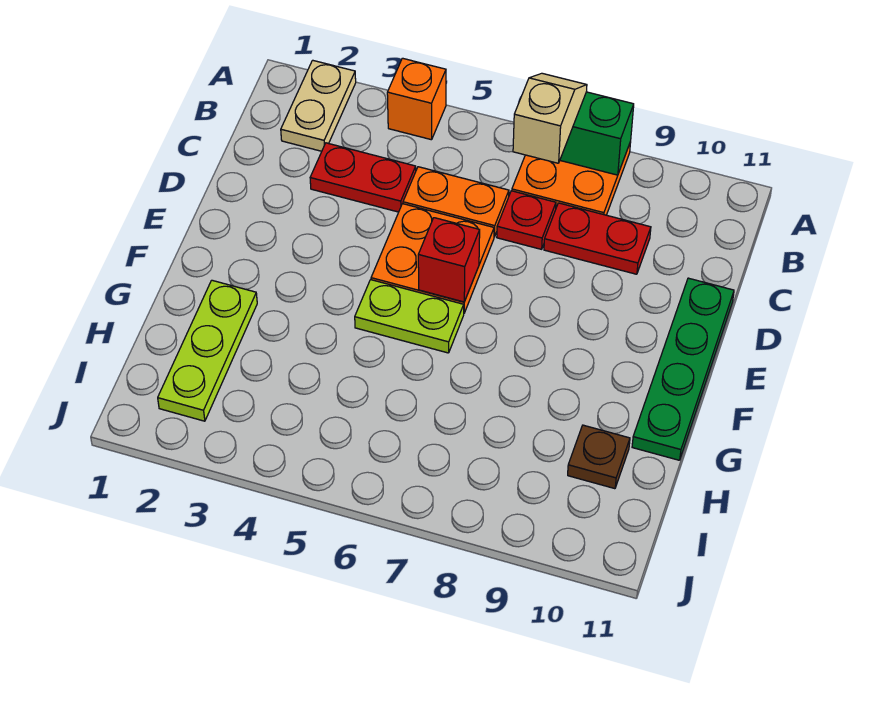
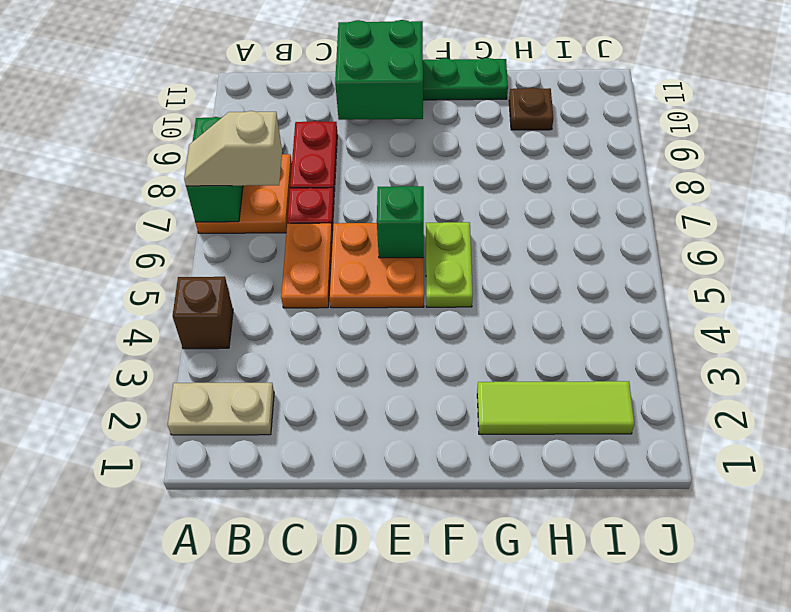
orange brick A4 level 1 -> brown brick A4 level 1
red plate C3:C4 level 1 -> none
none -> green brick D10:E11 level 2
red brick E6 level 2 -> green brick E6 level 2
lime plate G2:I2 level 1 -> lime tile G2:I2 level 1

